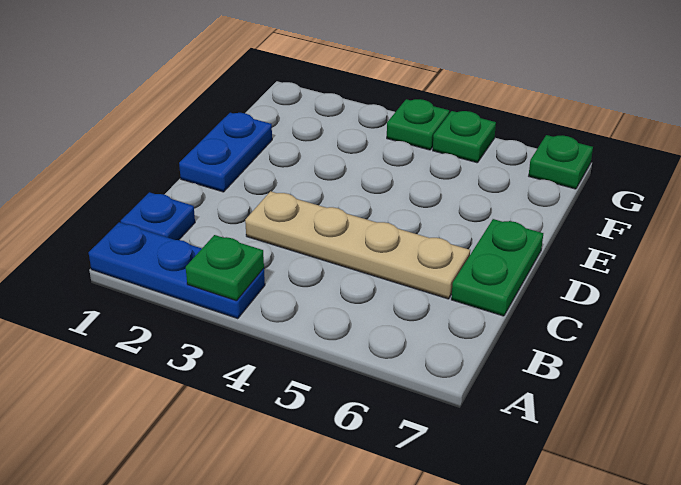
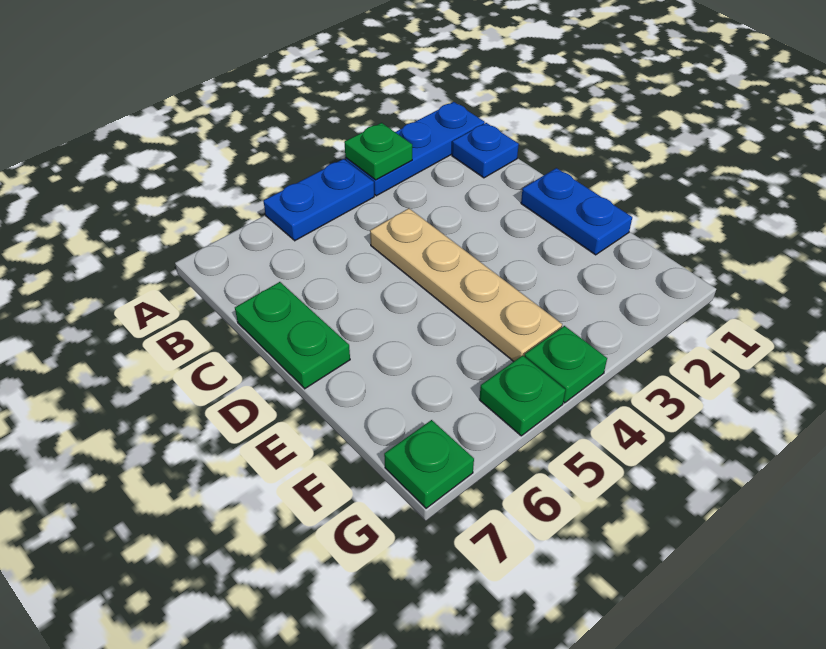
none -> blue plate A4:A5 level 1
tan plate C3:C6 level 1 -> tan plate C4:F4 level 1

